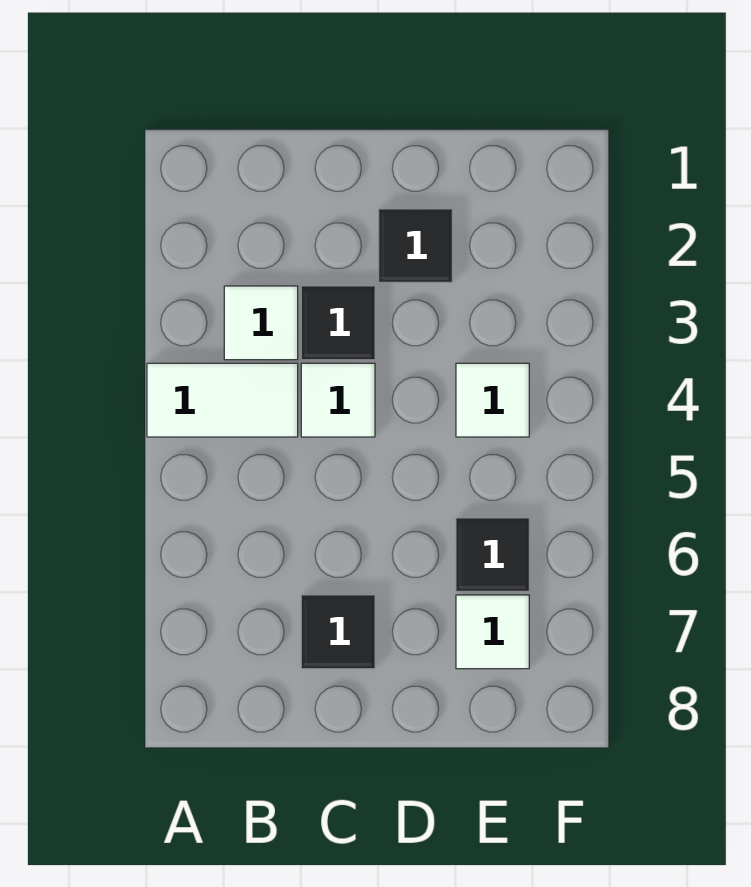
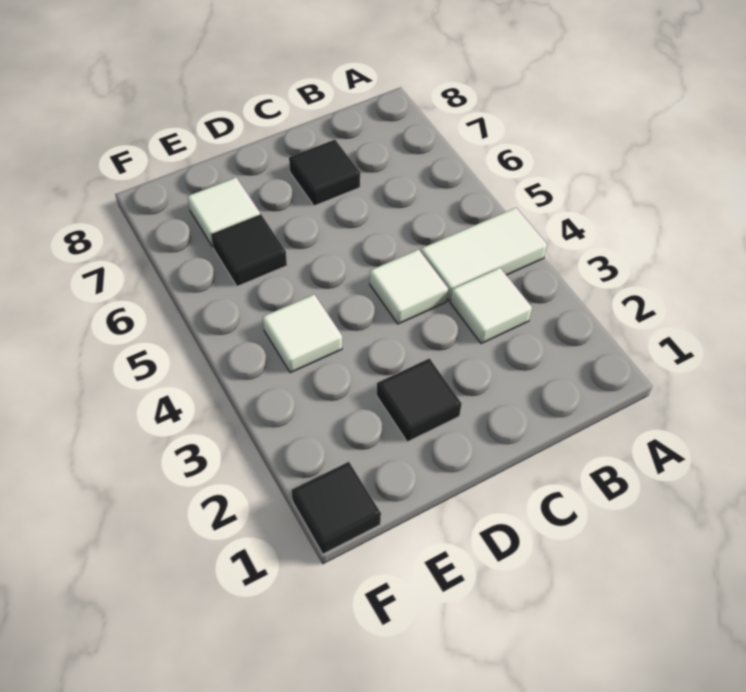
black tile C3 level 1 -> black tile F1 level 1

